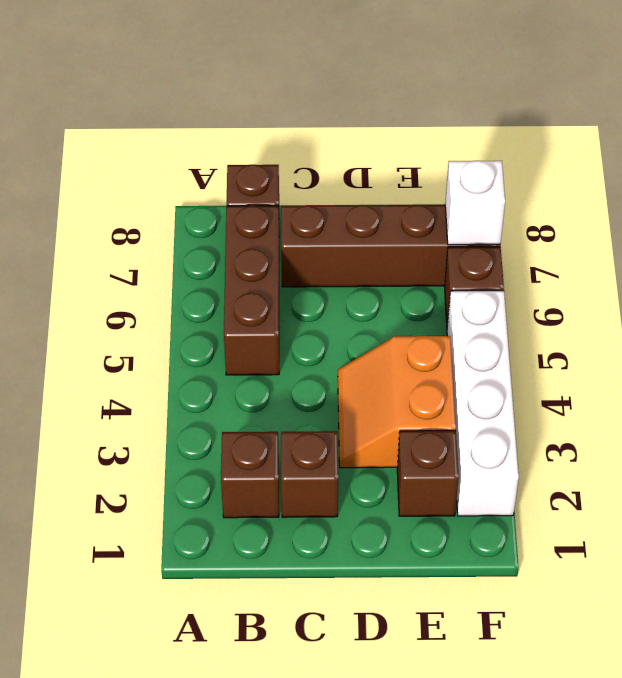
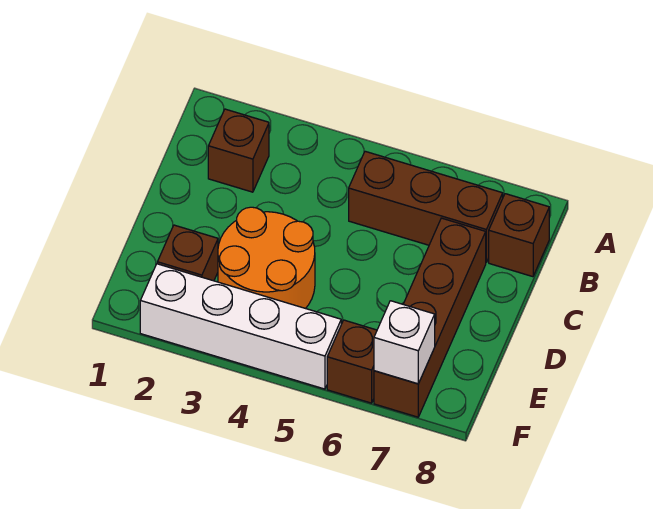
brown brick C2 level 1 -> none
orange slope D3:E4 level 1 top E -> orange round brick D3:E4 level 1

